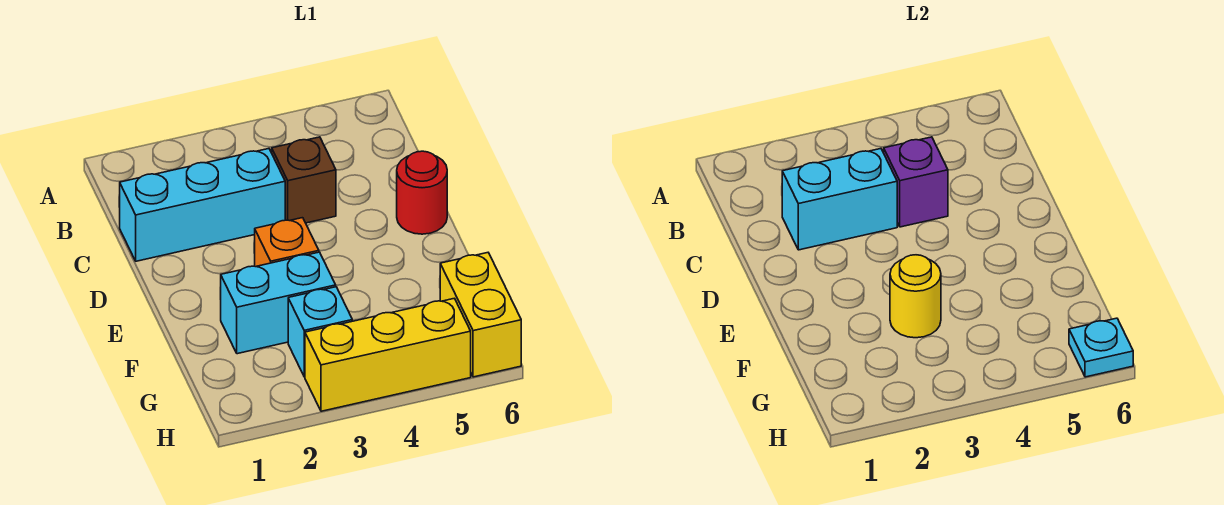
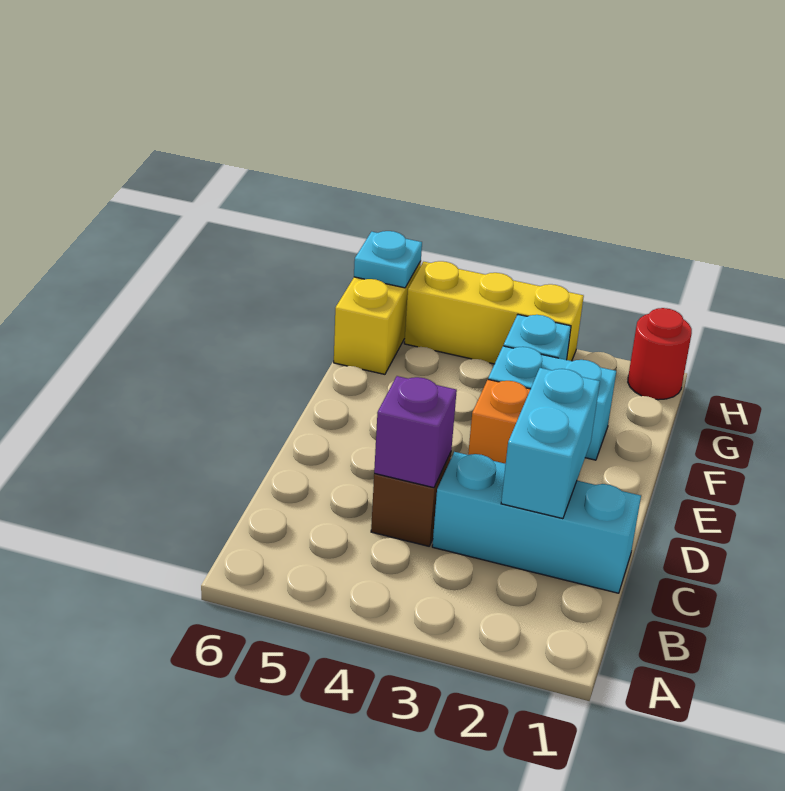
cyan brick C2:C3 level 2 -> cyan brick C2:D2 level 2
red round brick D6 level 1 -> red round brick H1 level 1
yellow round brick F3 level 2 -> none

